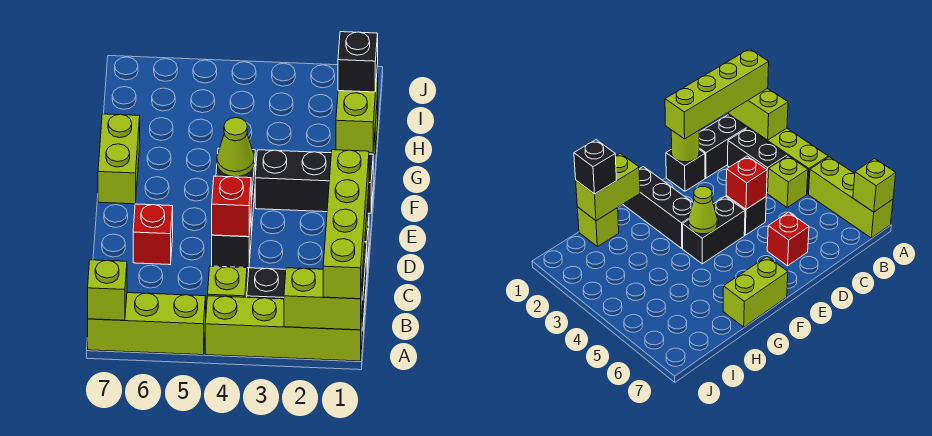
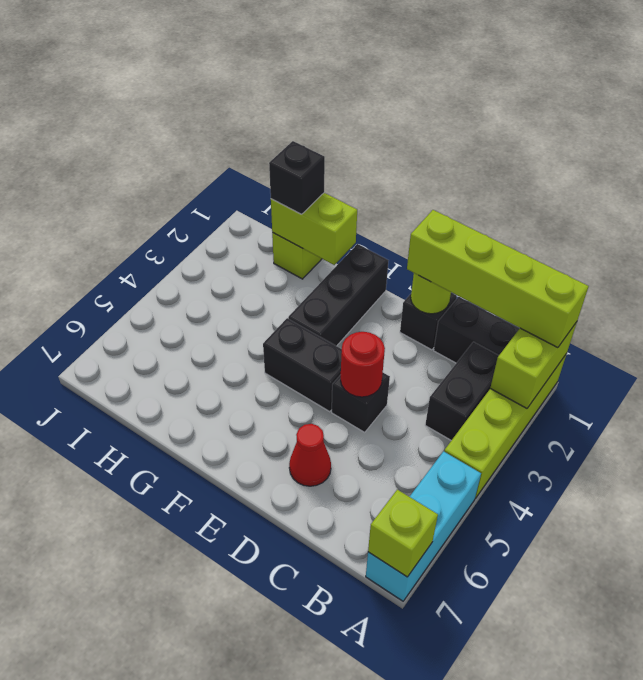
lime brick A5:A7 level 1 -> cyan brick A5:A7 level 1
lime brick B4 level 1 -> none
red brick D4 level 2 -> red round brick D4 level 2
red brick D6 level 1 -> red cone D6 level 1
lime cone F4 level 2 -> none
lime brick F7:G7 level 1 -> none

